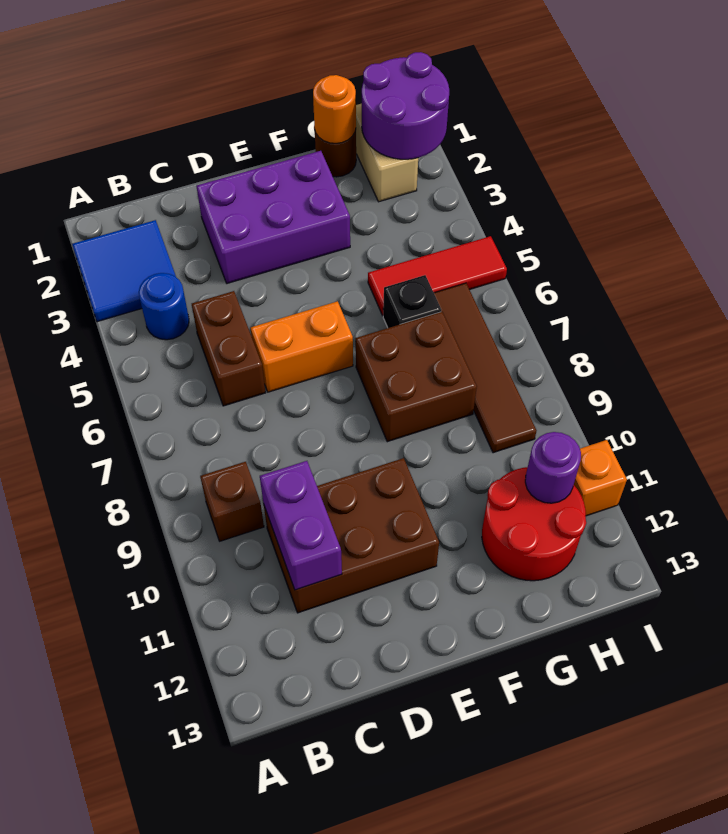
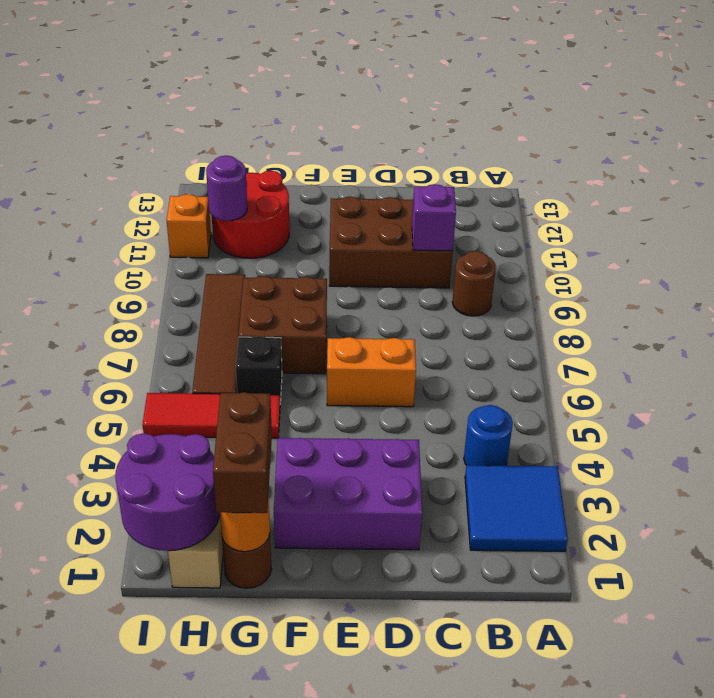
brown brick B9 level 1 -> brown round brick B9 level 1
brown brick C5:C6 level 1 -> brown brick G1:G2 level 3
purple brick C10:C11 level 2 -> purple brick C10 level 2

